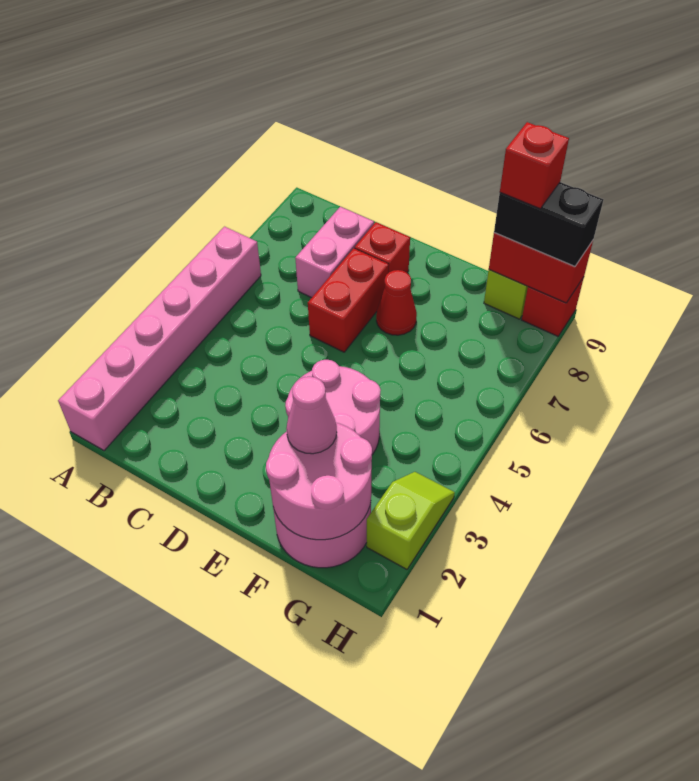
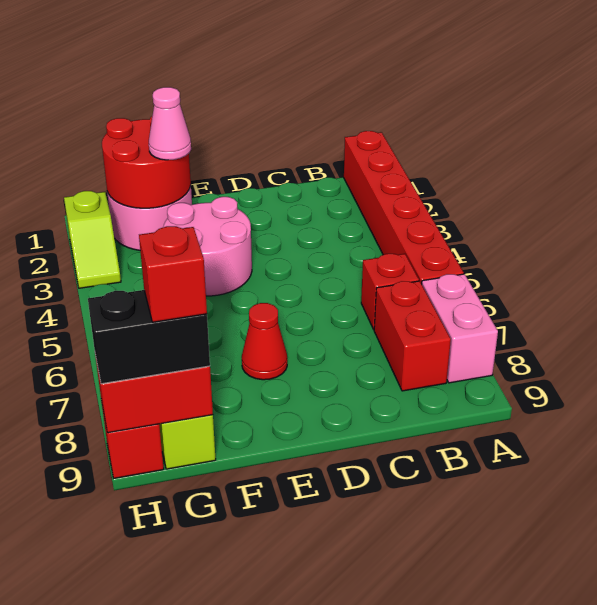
pink brick A1:A6 level 1 -> red brick A1:A6 level 1
pink brick C7:C8 level 1 -> pink brick A7:A8 level 1
red brick D6:D7 level 1 -> red brick B7:B8 level 1
red brick D8 level 1 -> red brick B6 level 1
pink round brick F1:G2 level 2 -> red round brick F1:G2 level 2

